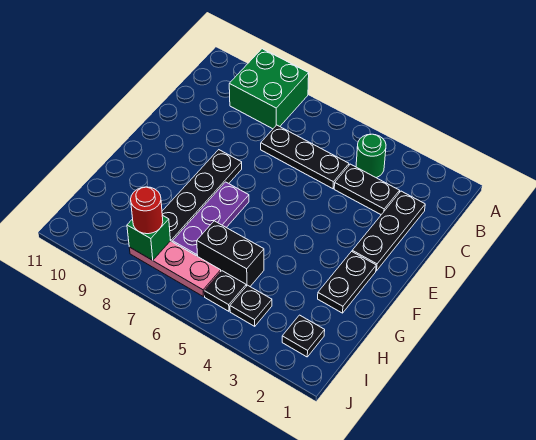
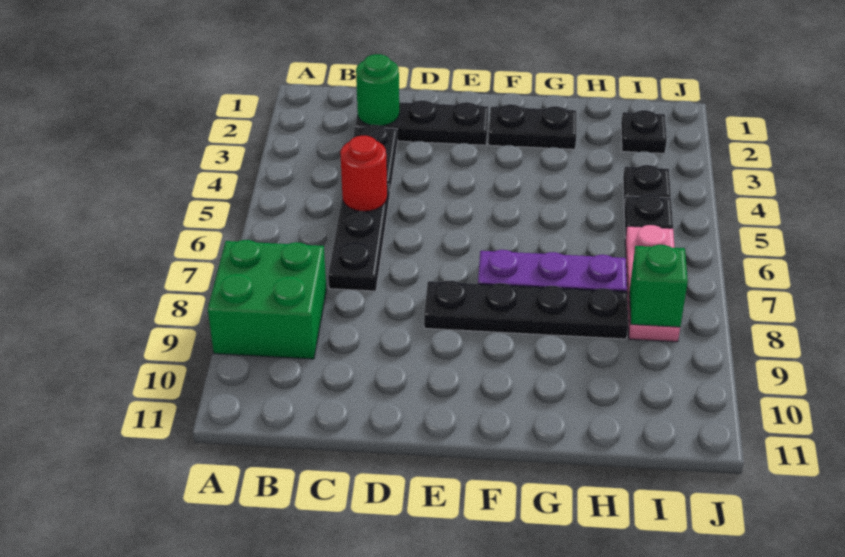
green round brick B4 level 1 -> green round brick C2 level 2
black brick H5:H6 level 1 -> none
red round brick I8 level 3 -> red round brick C5 level 2

